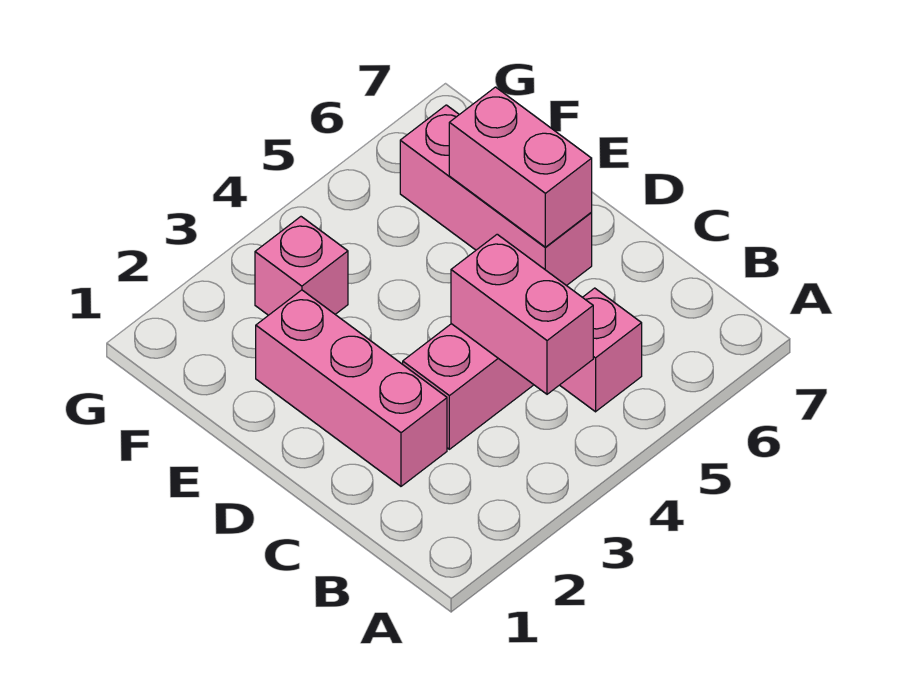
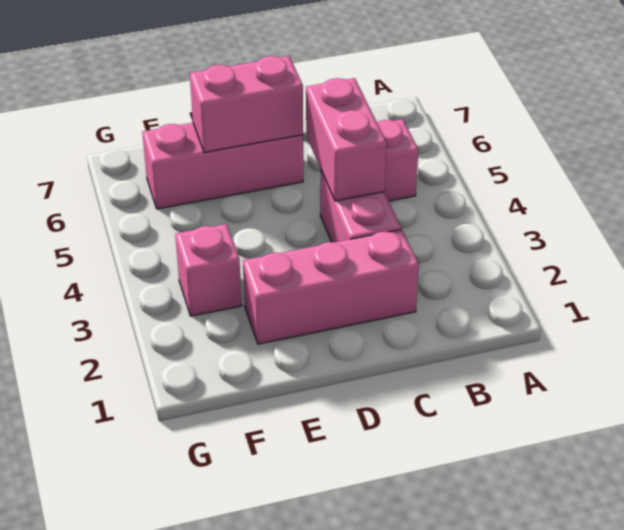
pink brick B4:C4 level 2 -> pink brick C4:C5 level 2

